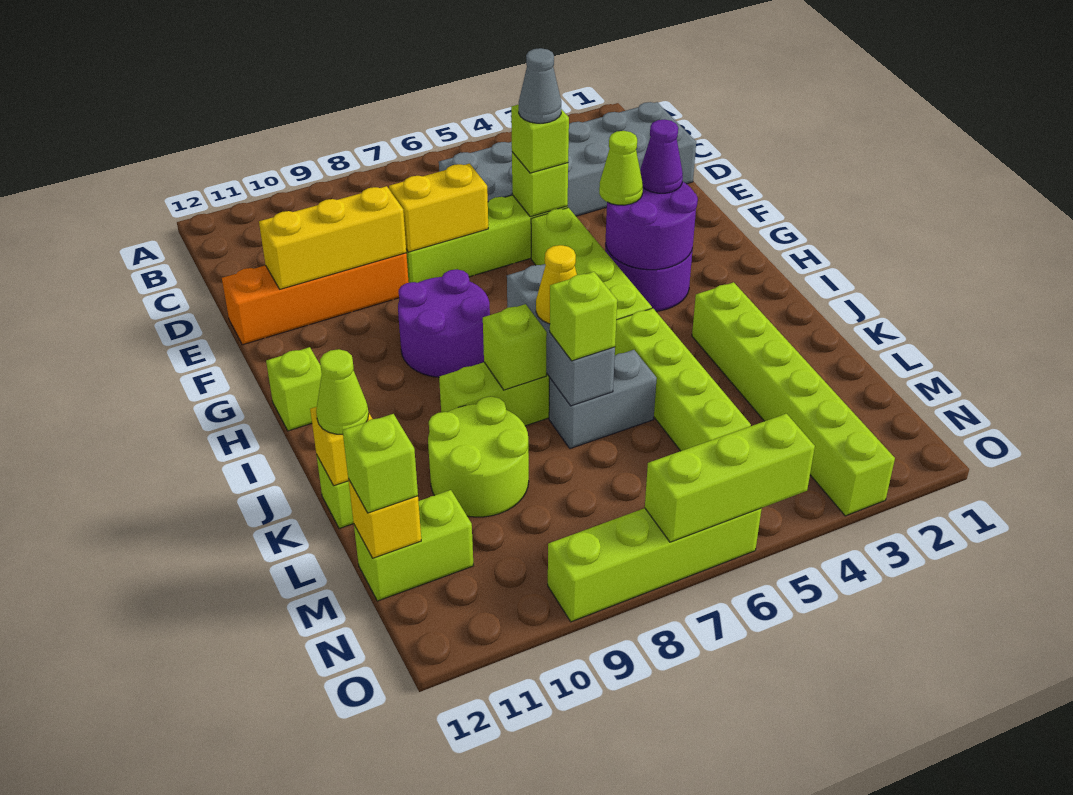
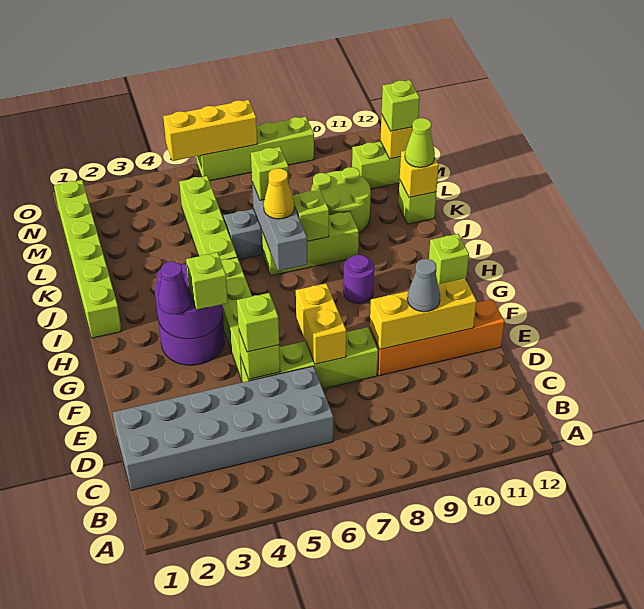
grey cone E5 level 4 -> grey cone E10 level 3
yellow brick E7:E8 level 2 -> yellow brick E7:F7 level 2
lime cone G4 level 3 -> lime brick G4 level 3
purple round brick G8:H9 level 1 -> purple round brick H9 level 1
lime brick J3:O3 level 1 -> lime brick I1:N1 level 1
lime brick O5:O7 level 2 -> yellow brick O5:O7 level 2

